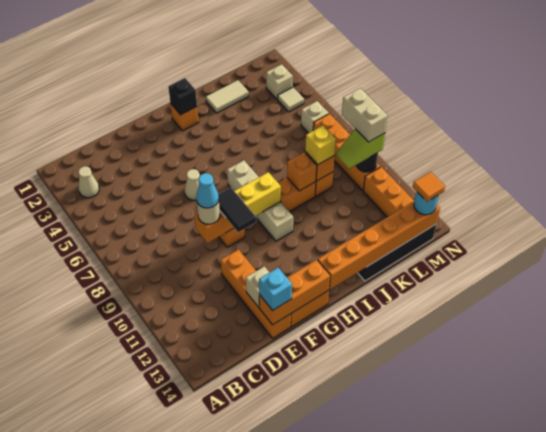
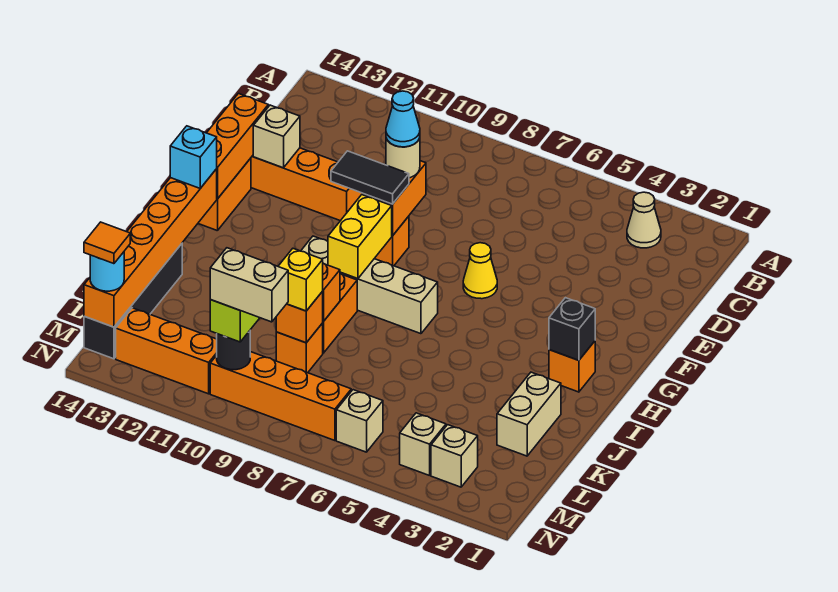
cyan brick E14 level 3 -> cyan brick H14 level 3
tan cone F6 level 1 -> yellow cone F6 level 1
tan tile J2:K2 level 1 -> tan brick J2:K2 level 1
tan tile M4 level 1 -> tan brick M4 level 1

